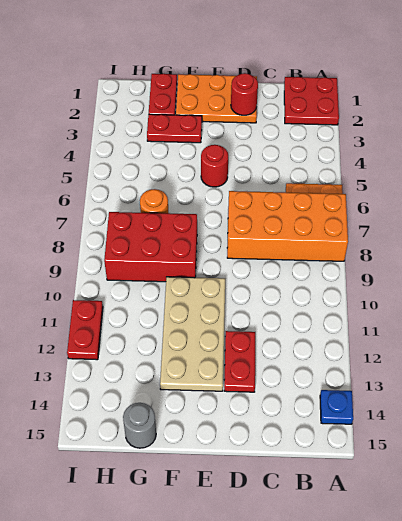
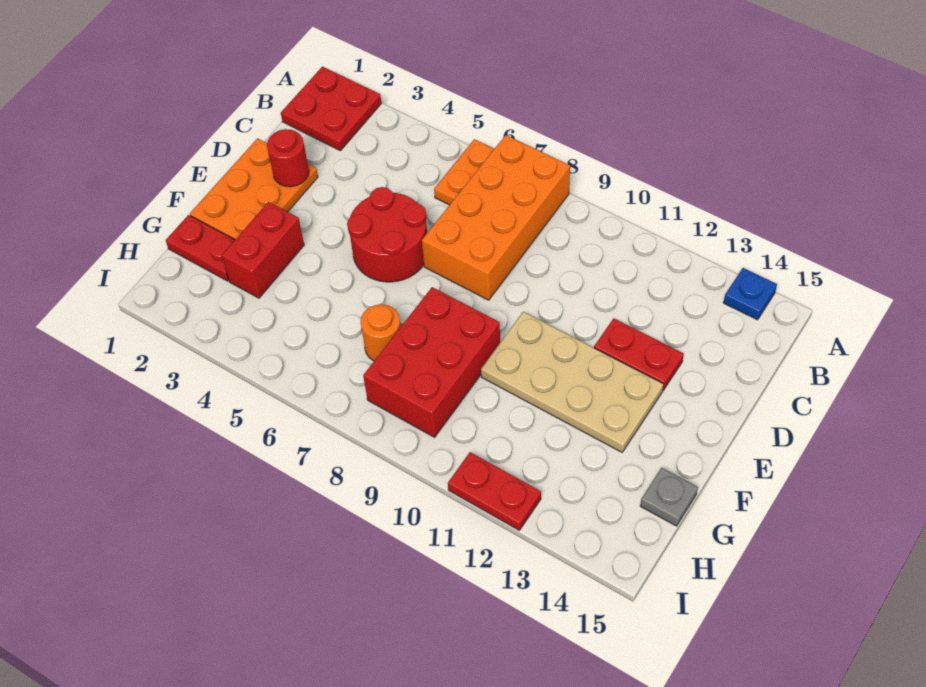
red round brick E5 level 1 -> red round brick D5:E6 level 1
red plate F3:G3 level 1 -> red brick F3:G3 level 1
grey round brick G15 level 1 -> grey plate G15 level 1

